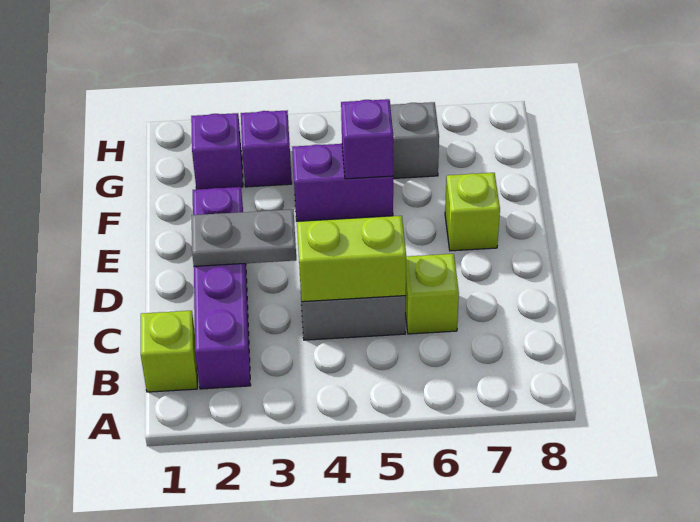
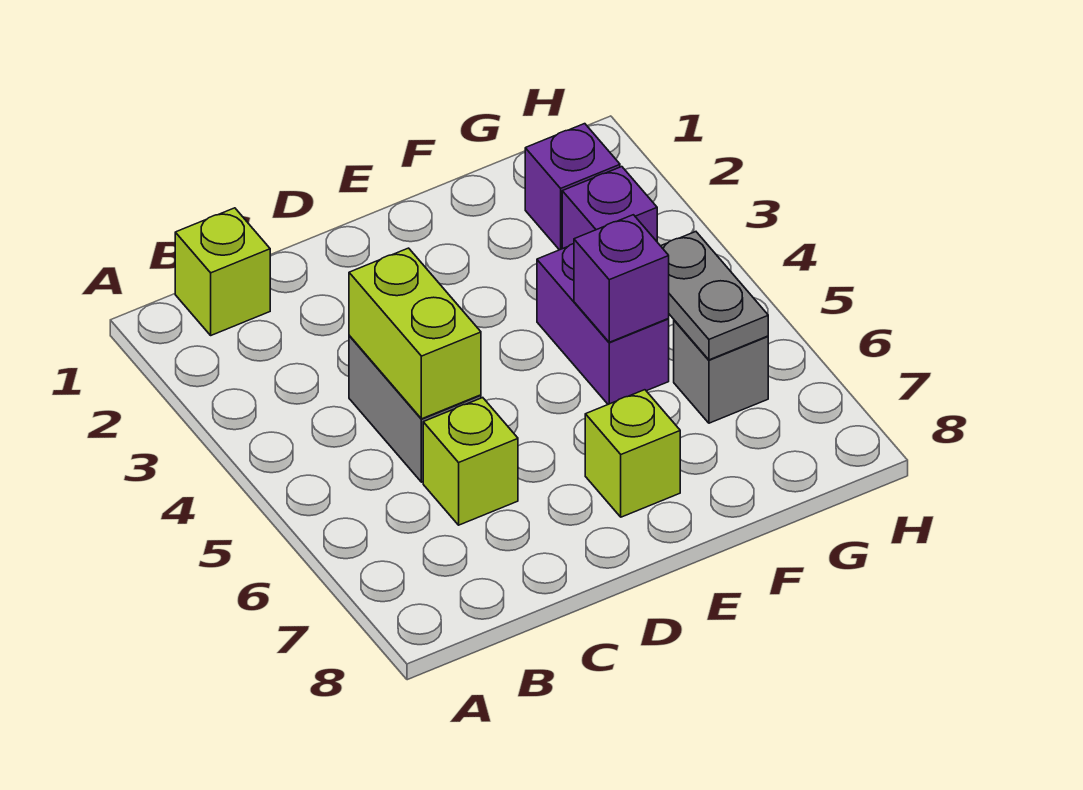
purple brick B2:E2 level 1 -> none
grey plate D2:D3 level 2 -> grey plate G5:G6 level 2

